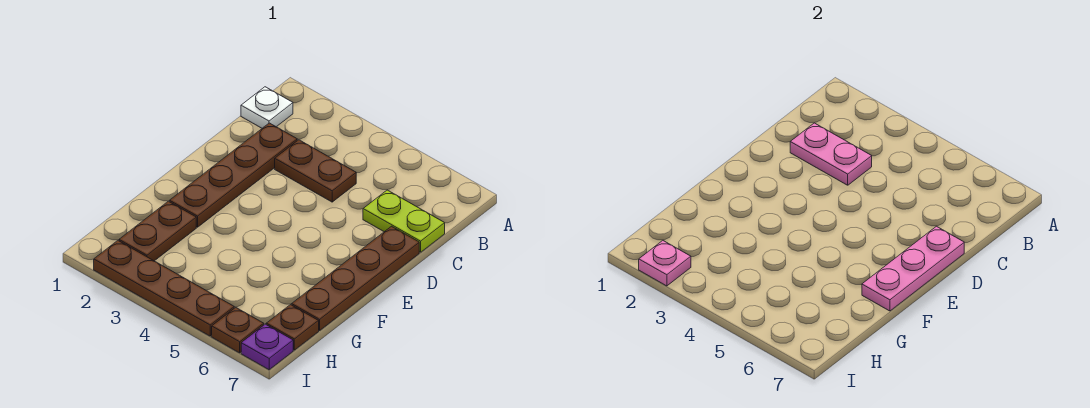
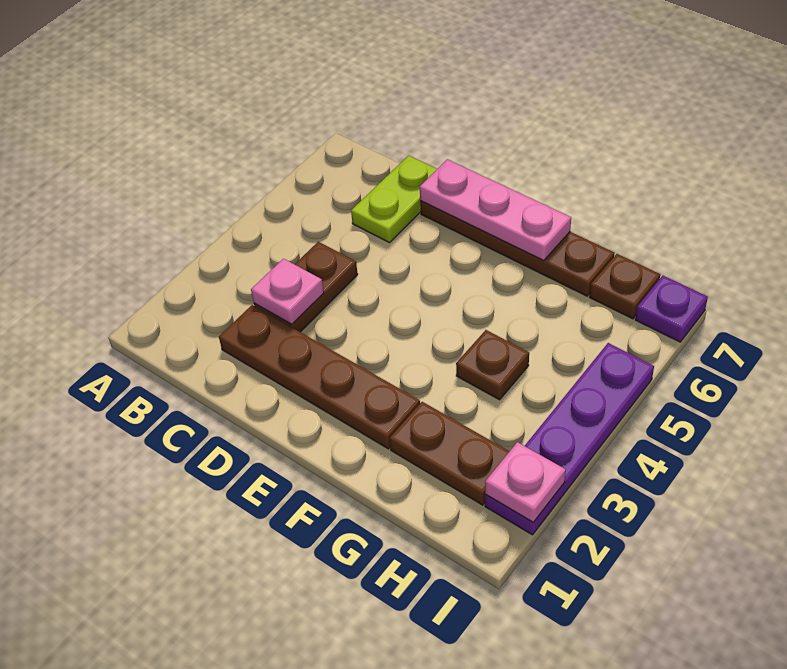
white plate B1 level 1 -> none
pink plate C2:C3 level 2 -> pink plate C3 level 2
brown plate I2:I5 level 1 -> purple plate I2:I5 level 1
brown plate I6 level 1 -> brown plate G4 level 1

